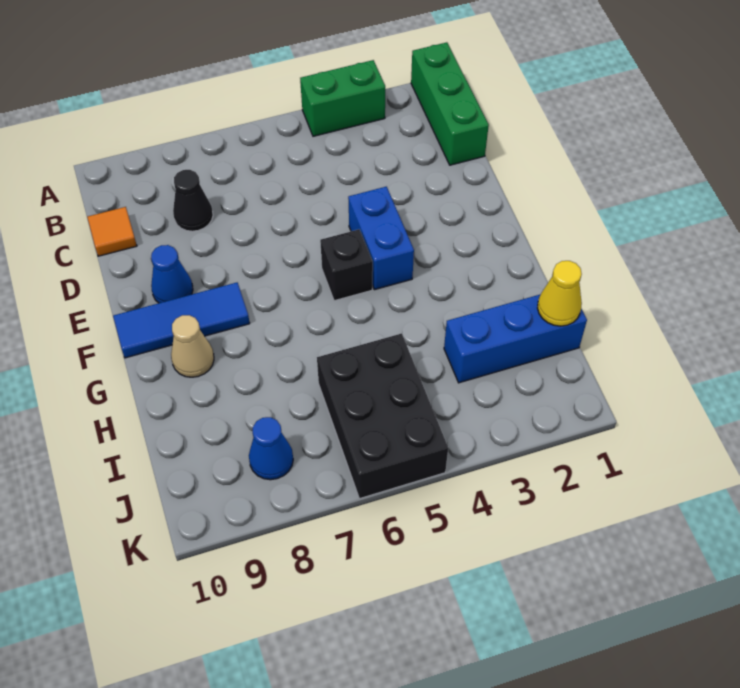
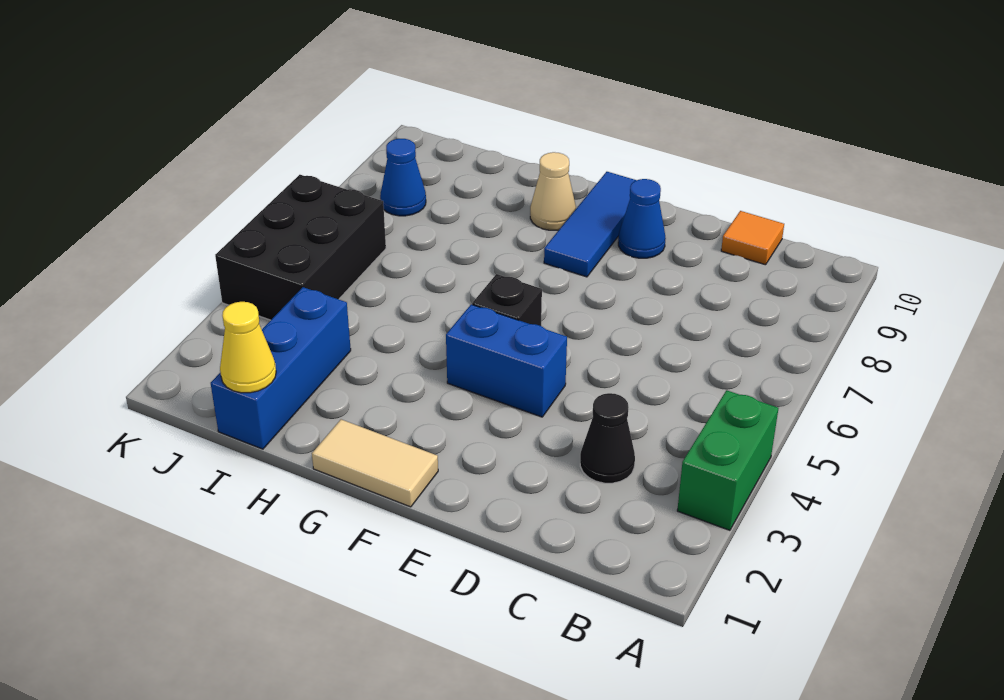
green brick A1:C1 level 1 -> none
black cone C8 level 1 -> black cone C3 level 1
none -> tan tile F1:G1 level 1
black brick I5:K6 level 1 -> black brick J4:K6 level 1

